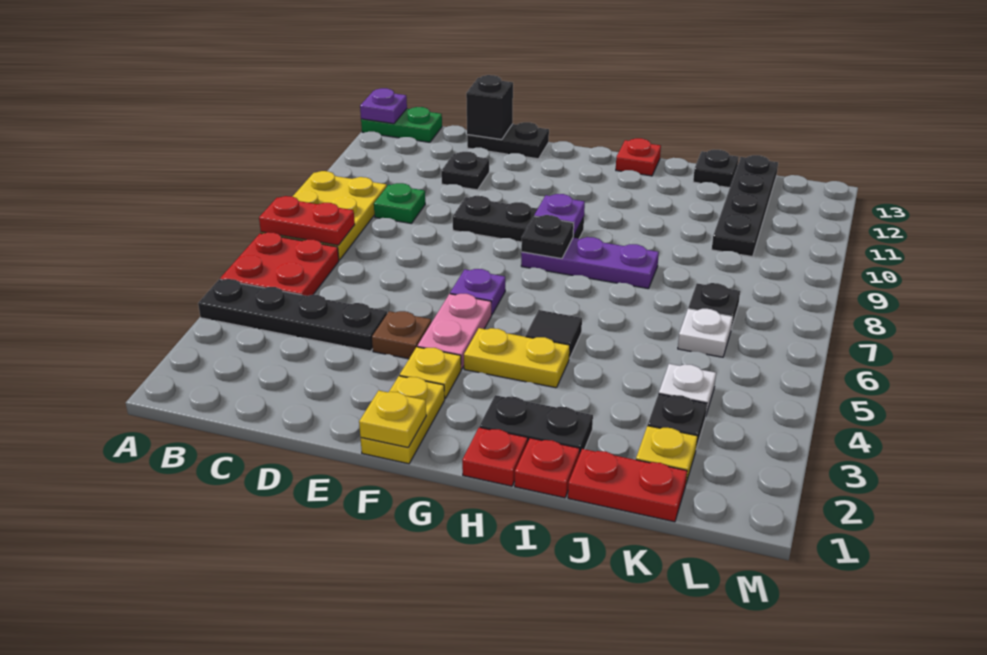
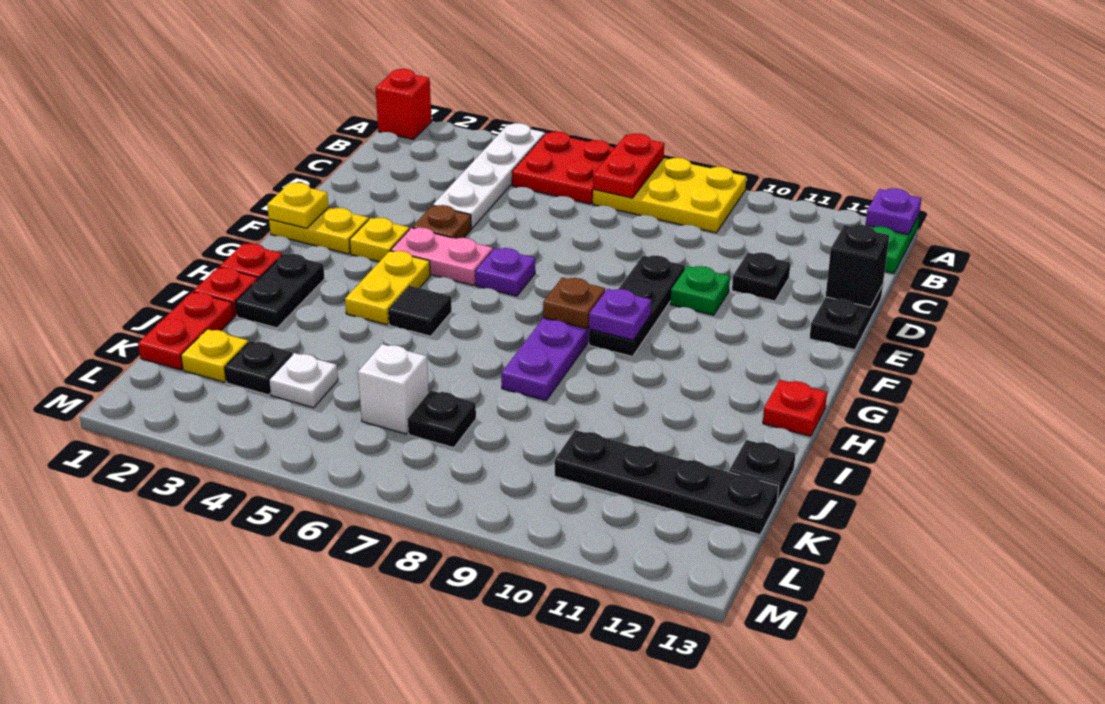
none -> red brick A1 level 1
black plate A4:D4 level 1 -> white plate A4:D4 level 1
green plate C9 level 1 -> green plate E10 level 1
black plate G8 level 2 -> brown plate G8 level 2
white plate K6 level 1 -> white brick K6 level 1

